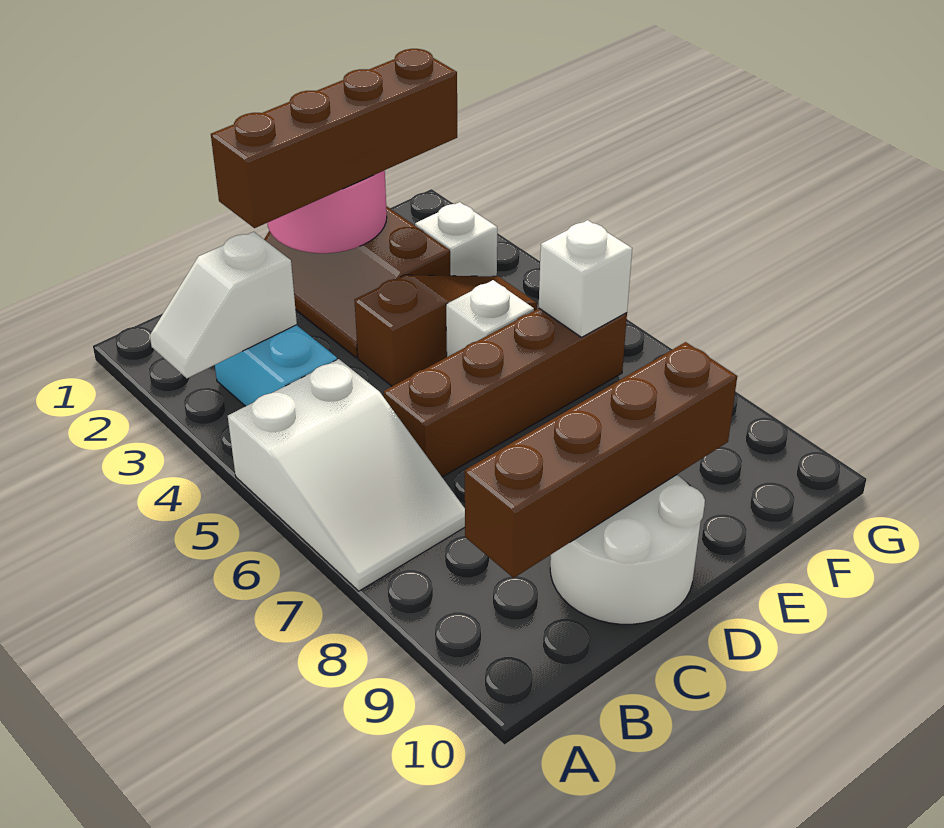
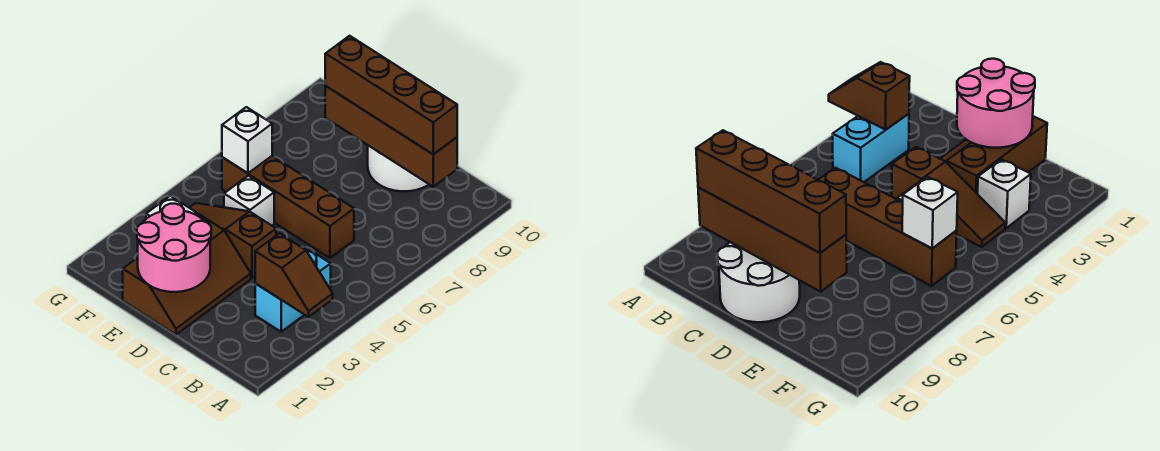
white slope A3:B3 level 2 top B -> brown slope A3:B3 level 2 top B
white slope A5:B7 level 1 top 5 -> none
brown brick C2:F2 level 3 -> brown brick B9:E9 level 3

